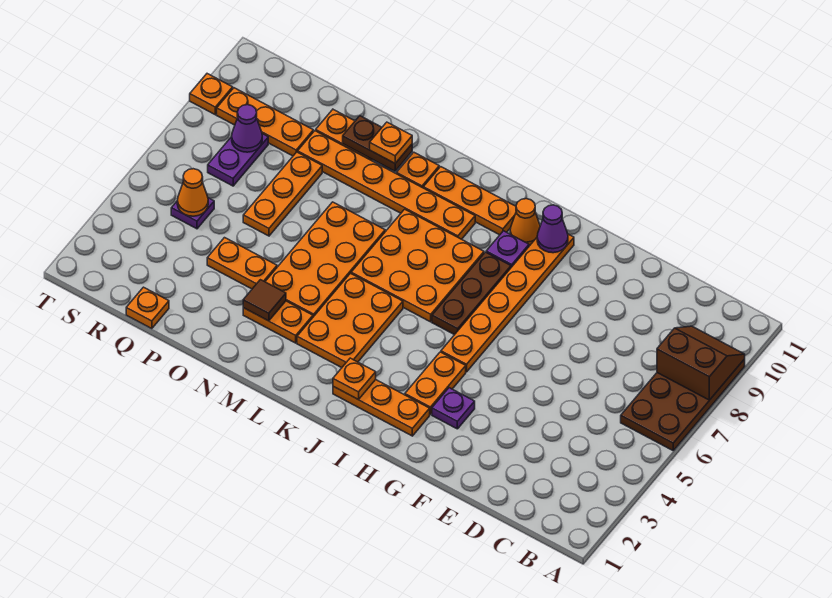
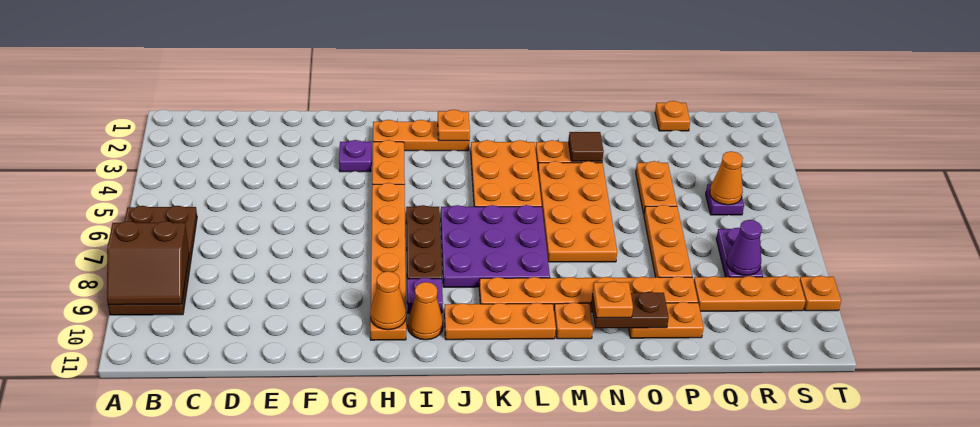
purple cone H10 level 2 -> orange cone H10 level 2
orange plate J6:L8 level 1 -> purple plate J6:L8 level 1
orange plate O4:P4 level 1 -> orange plate P4:P5 level 1

